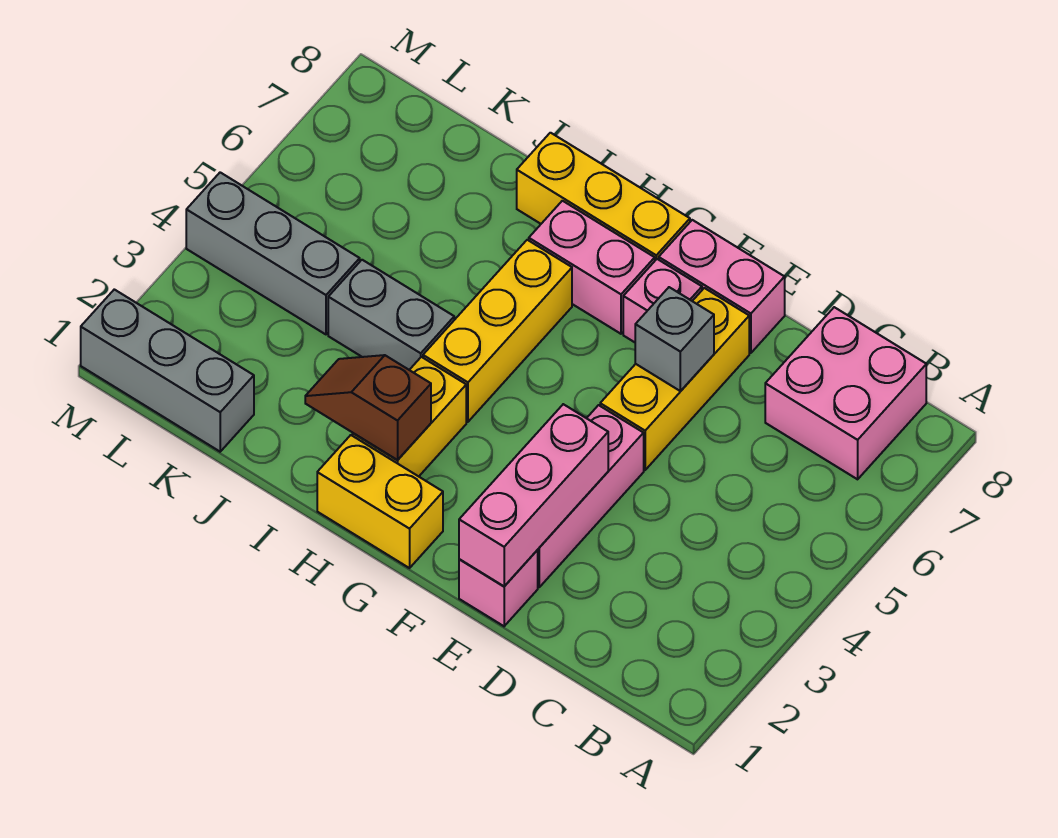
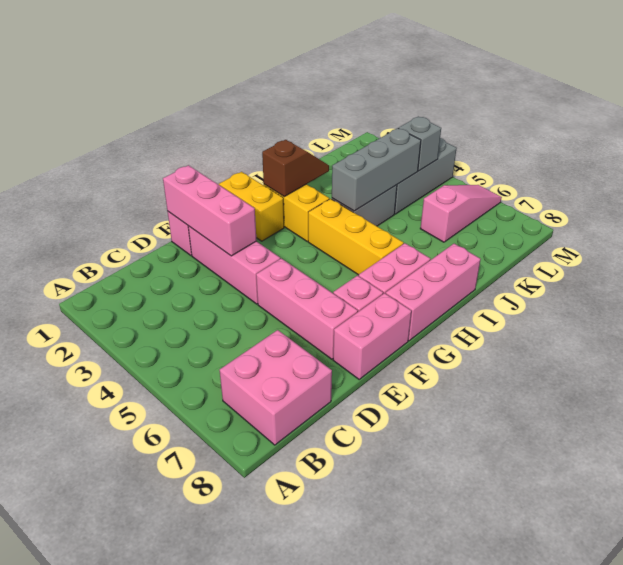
yellow brick E5:E7 level 1 -> pink brick E5:E7 level 1
grey brick E6 level 2 -> grey brick L4 level 2
yellow brick G1:H1 level 1 -> yellow brick G1:G2 level 1
yellow brick G8:I8 level 1 -> pink brick G8:I8 level 1
grey brick K1:M1 level 1 -> grey brick I4:K4 level 2
none -> pink slope K6:M6 level 1 top K

